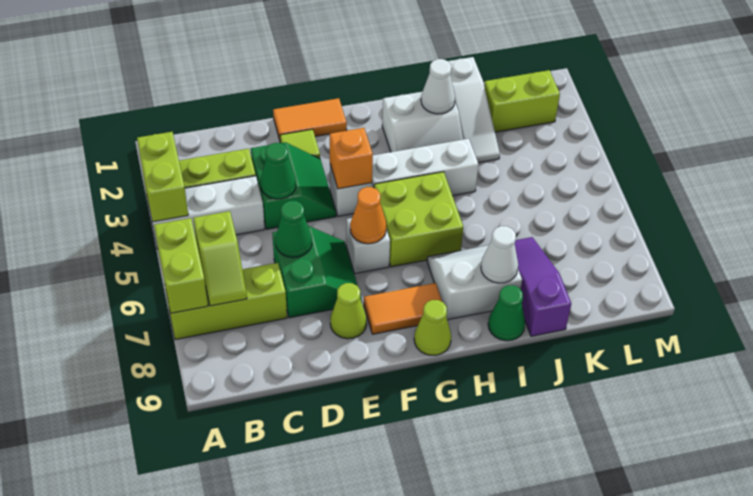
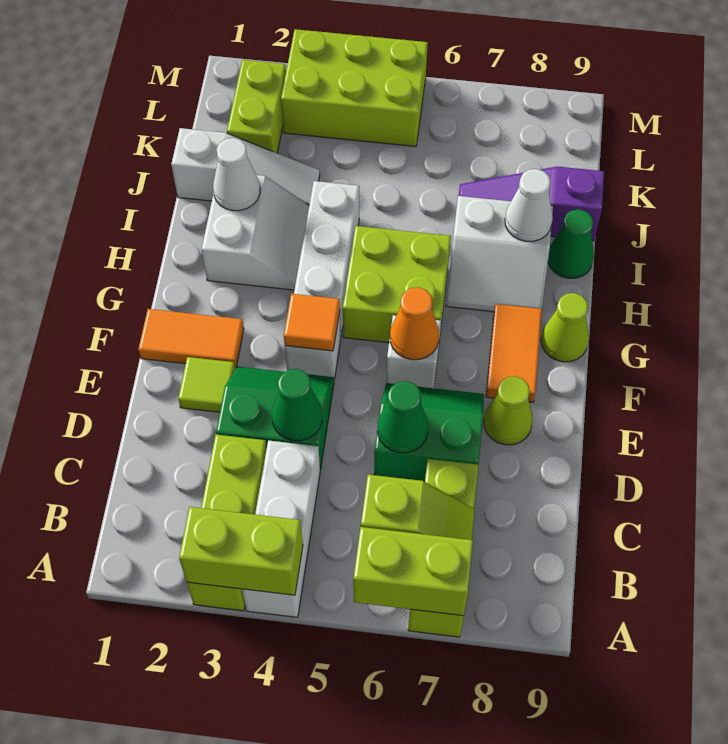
orange tile E1:F1 level 1 -> orange tile F1:F2 level 1
orange brick F4 level 2 -> orange tile F4 level 2
white slope H7:I8 level 1 top 8 -> white slope H7:I8 level 1 top I
none -> lime brick L3:M5 level 1

